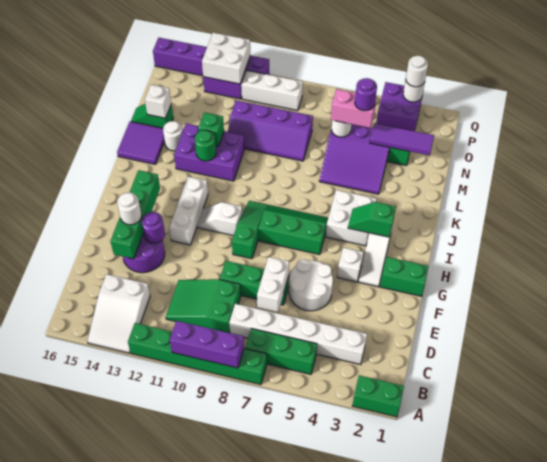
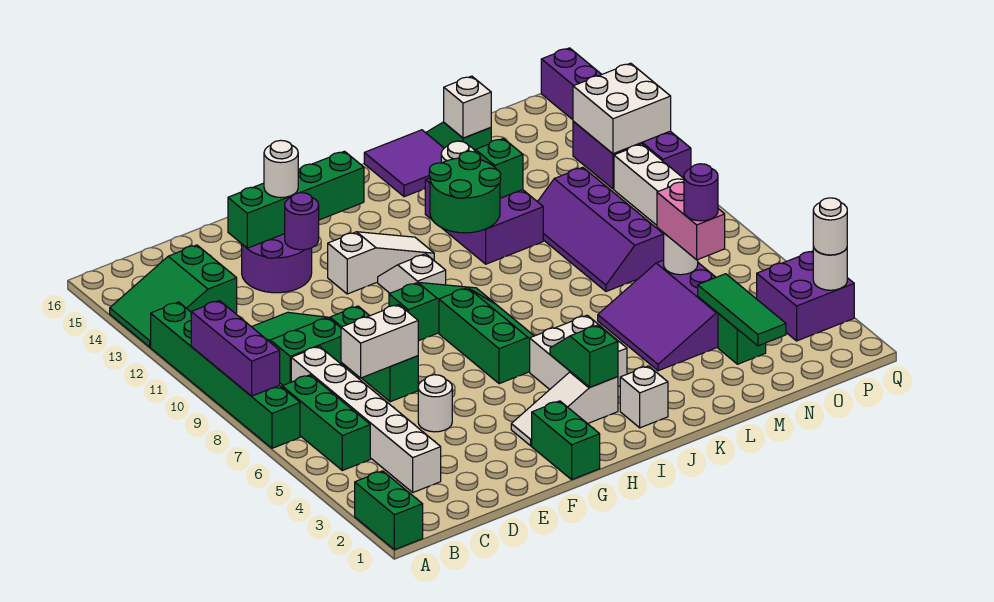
white slope A13:C14 level 1 top C -> green slope A13:C14 level 1 top C
white round brick E5:F6 level 1 -> white round brick E5 level 1
white brick G4 level 1 -> white brick J2 level 1
white brick G12:I12 level 1 -> white slope G12:I12 level 1 top G
green round brick K12 level 2 -> green round brick J11:K12 level 2
purple tile N2:N4 level 2 -> green tile N2:N4 level 2

